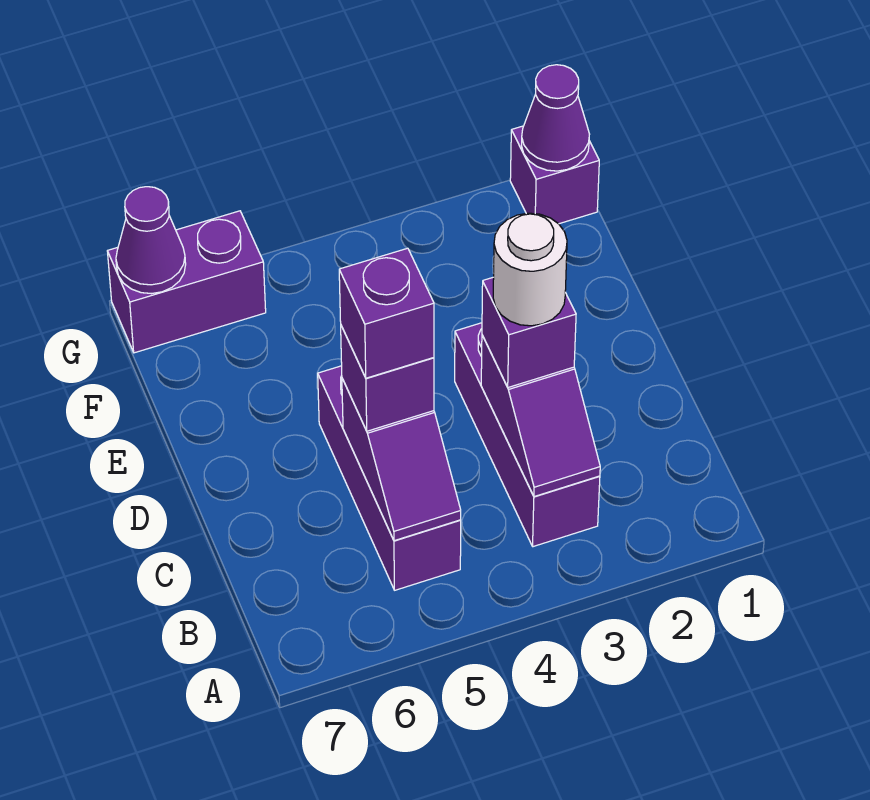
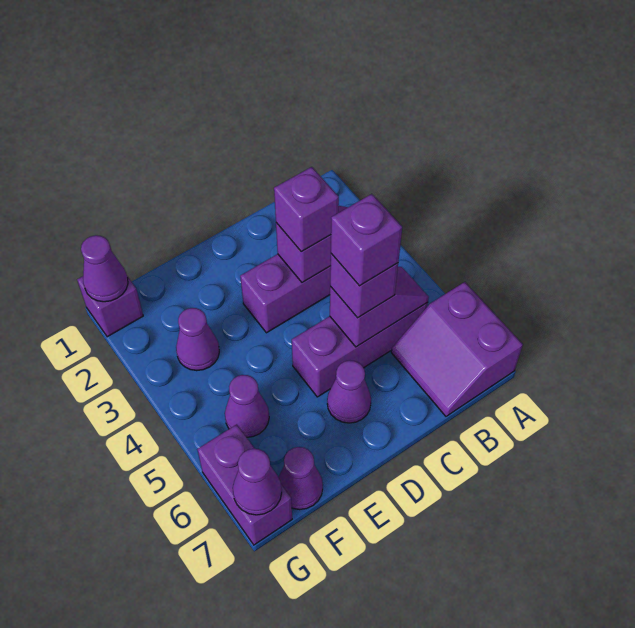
none -> purple slope A6:B7 level 1 top A
white round brick C3 level 4 -> none
none -> purple cone D6 level 1
none -> purple cone F3 level 1
none -> purple cone F5 level 1
none -> purple cone F7 level 1

